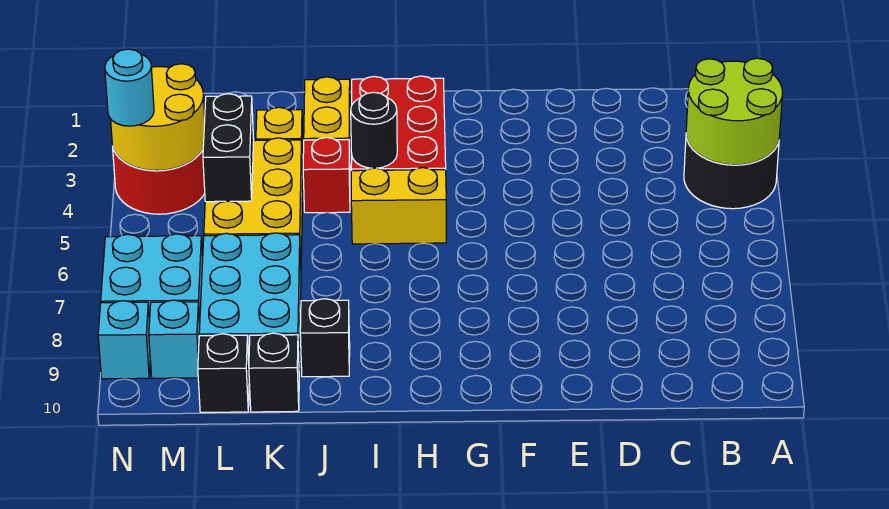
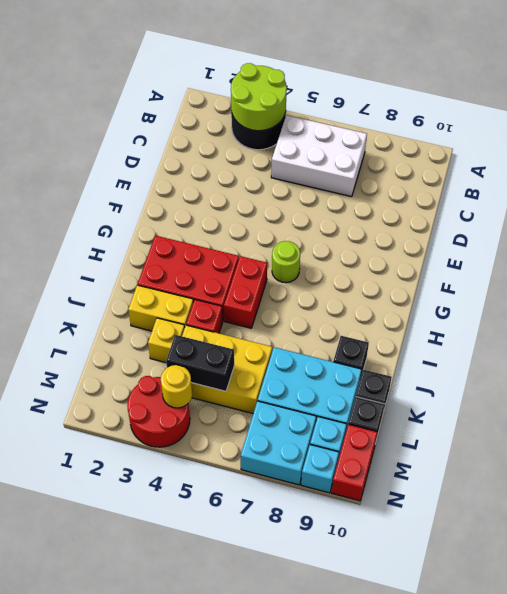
none -> white brick B5:C7 level 1
none -> lime round brick G6 level 1
yellow brick H5:I5 level 1 -> red brick H5:I5 level 1
black round brick I4 level 2 -> none
yellow round brick M3:N4 level 2 -> yellow round brick M4 level 2
none -> red brick M10:N10 level 1
cyan round brick N4 level 3 -> none

